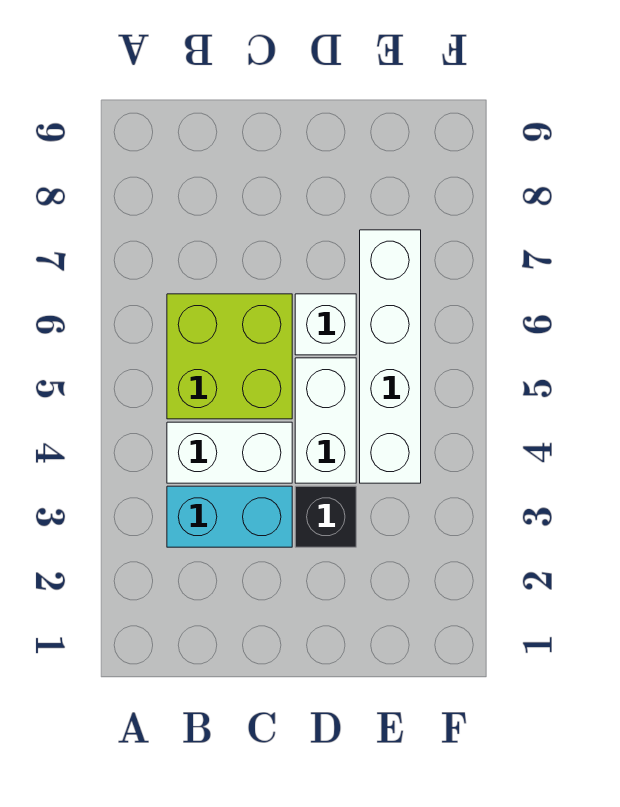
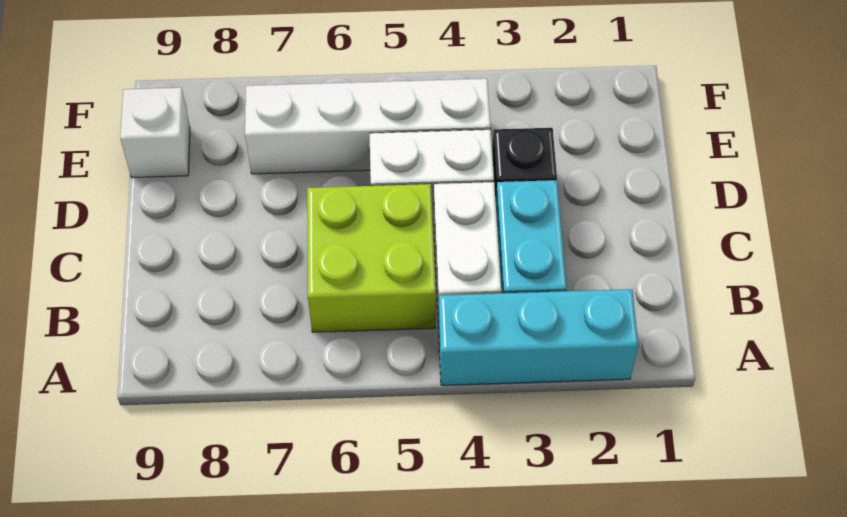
none -> cyan brick A2:A4 level 1
white brick D6 level 1 -> white brick E9 level 1

